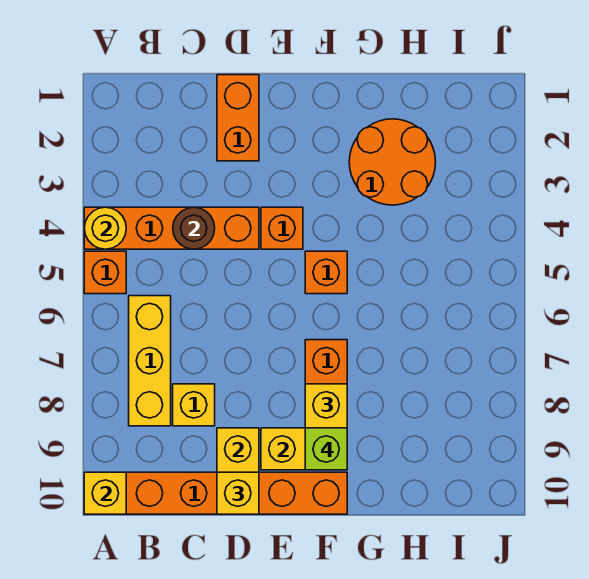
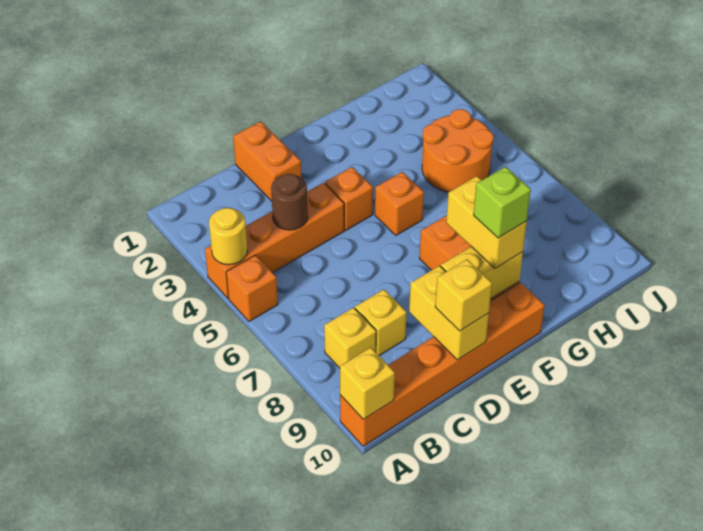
yellow brick B6:B8 level 1 -> yellow brick B8 level 1
orange round brick G2:H3 level 1 -> orange round brick H4:I5 level 1

